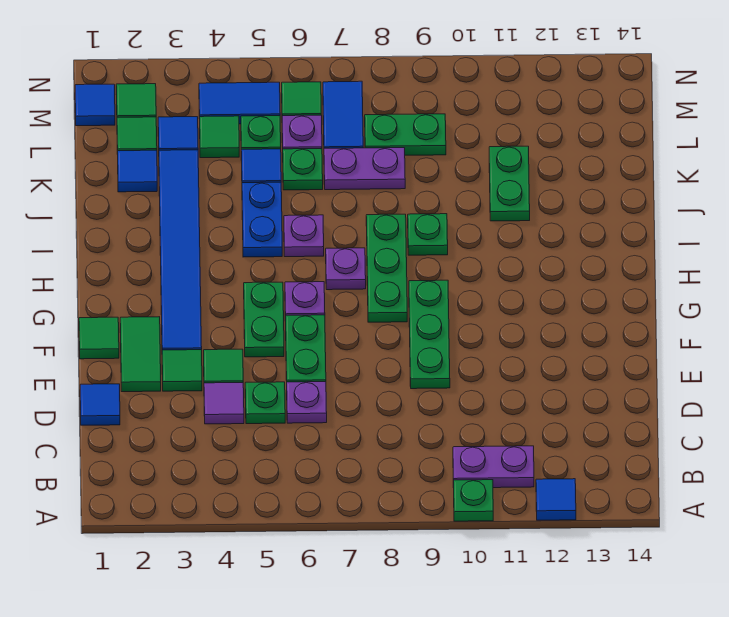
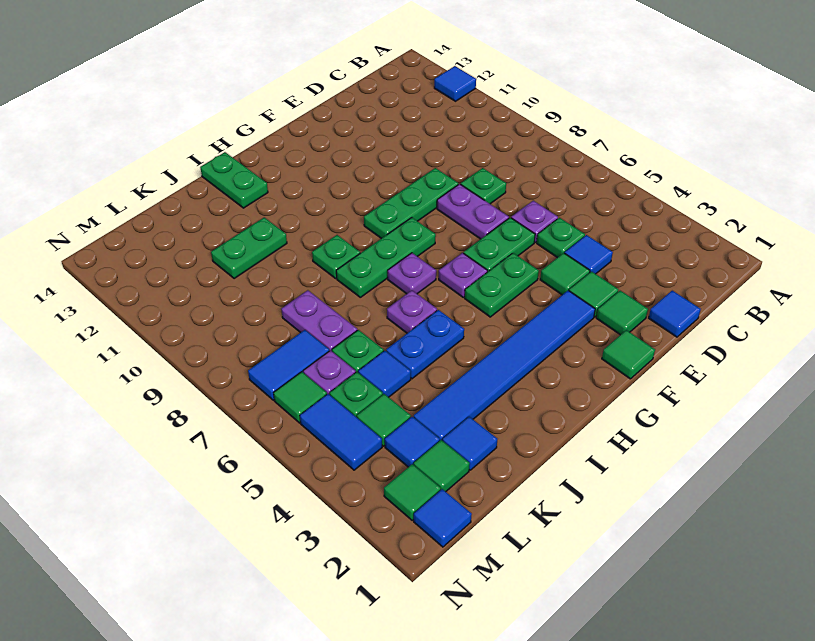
green plate A10 level 1 -> green plate D8 level 1
purple plate B10:B11 level 1 -> purple plate E7:E8 level 1
purple tile D4 level 1 -> blue tile D4 level 1
green tile E2:F2 level 1 -> green tile E2 level 1
green plate L8:L9 level 1 -> green plate I13:I14 level 1

